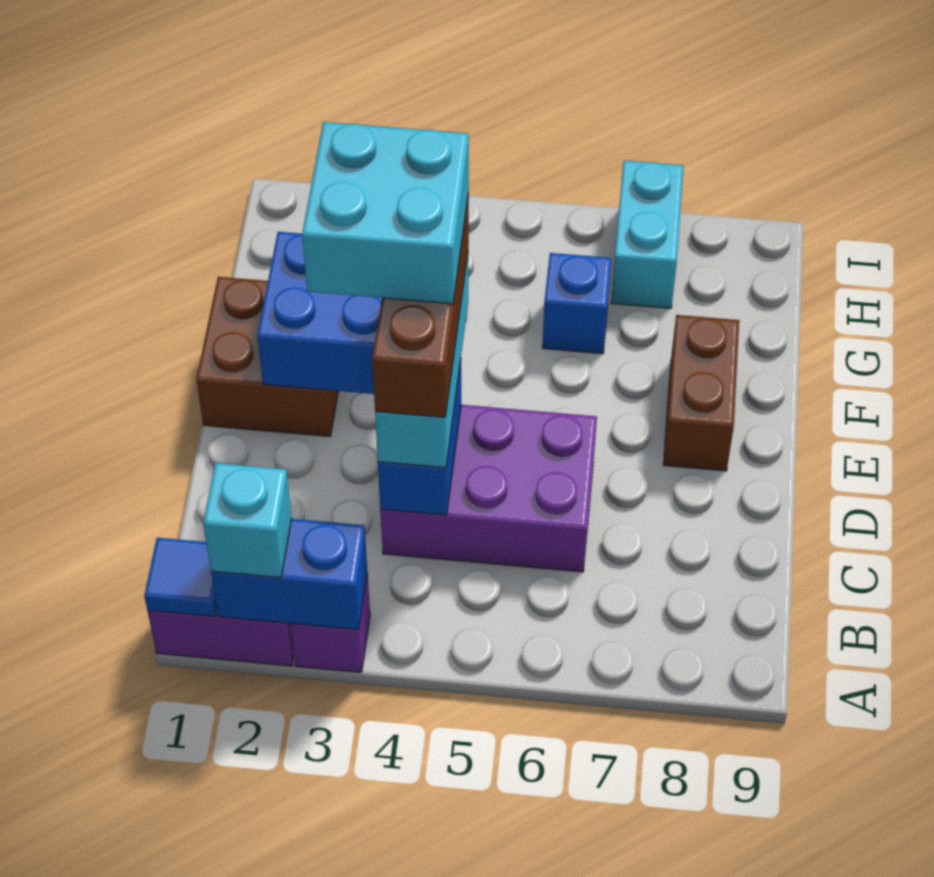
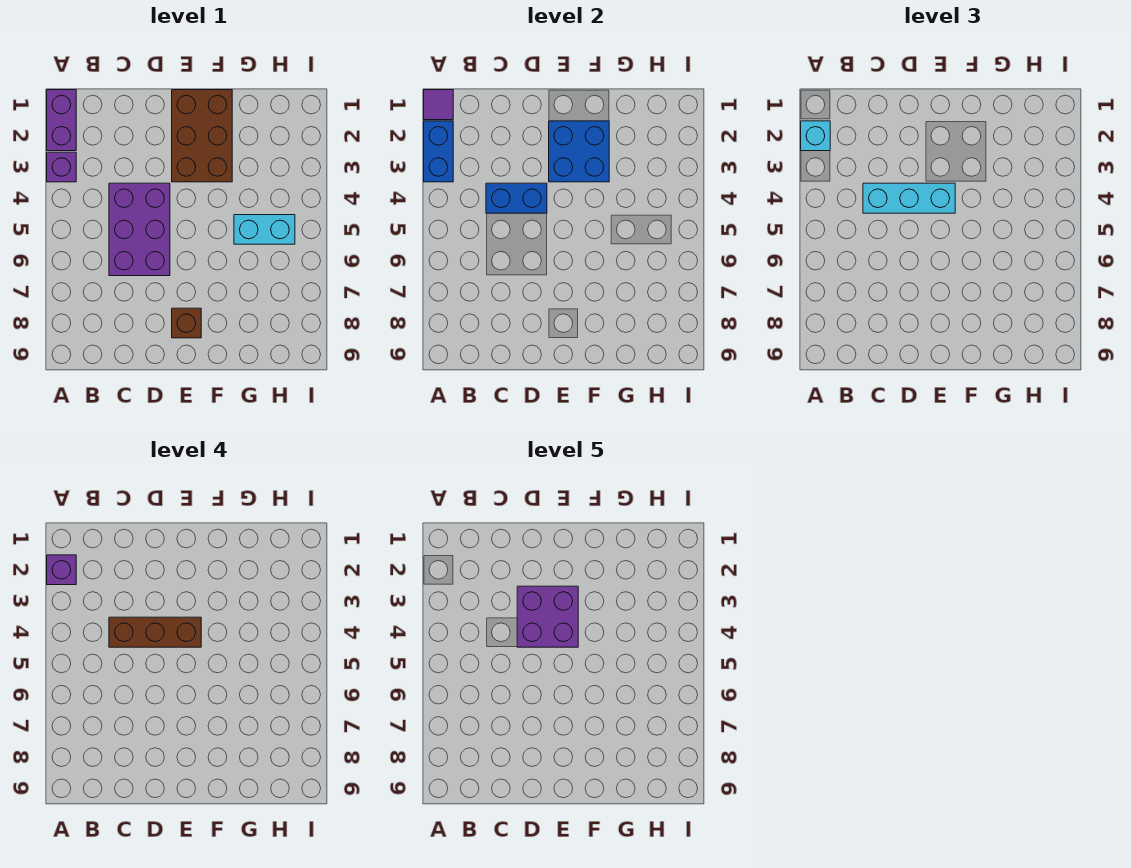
blue tile A1 level 2 -> purple tile A1 level 2
none -> purple brick A2 level 4
cyan brick D3:E4 level 5 -> purple brick D3:E4 level 5
brown brick E1:F2 level 1 -> brown brick E1:F3 level 1
brown brick E8:F8 level 1 -> brown brick E8 level 1
blue brick G6 level 1 -> none
cyan brick H7:I7 level 1 -> cyan brick G5:H5 level 1

